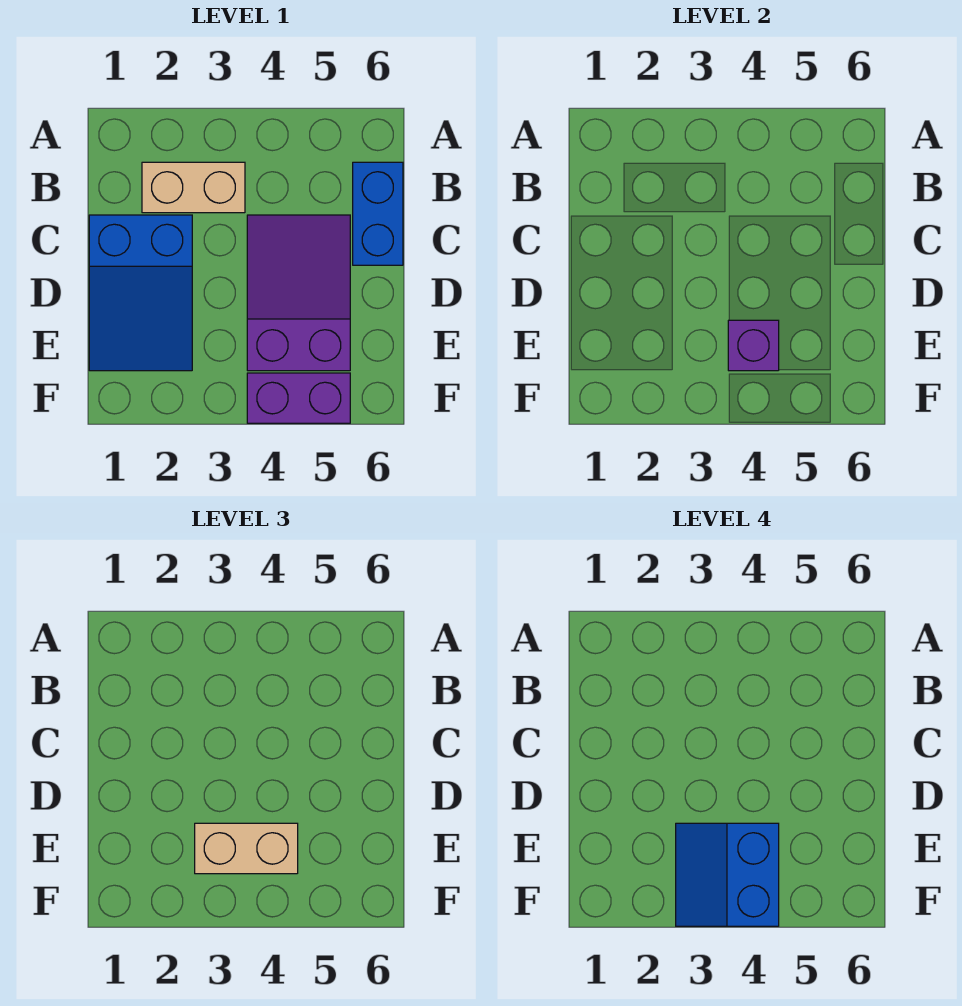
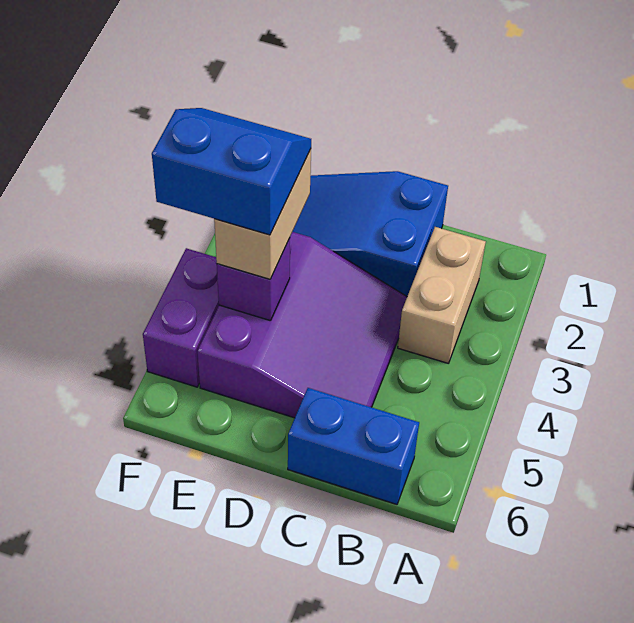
purple slope C4:E5 level 1 top E -> purple slope C3:E5 level 1 top E

